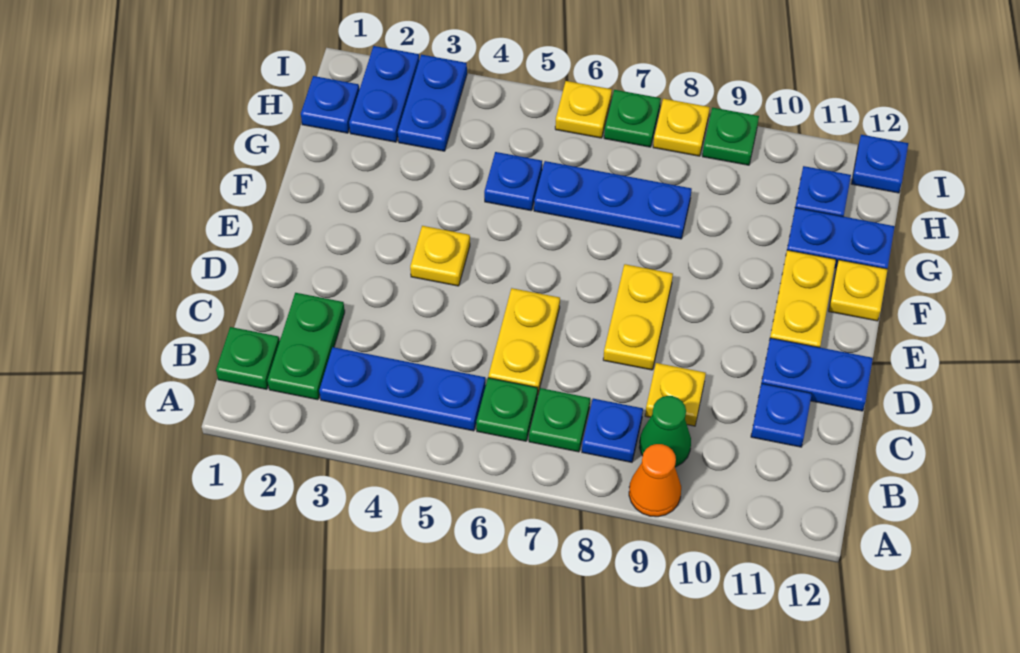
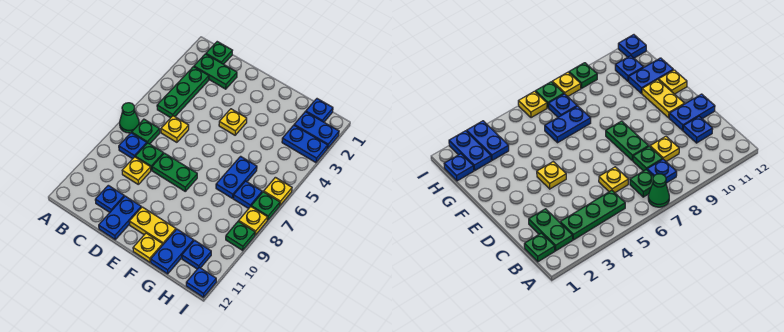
orange cone A9 level 1 -> none
blue plate B3:B5 level 1 -> green plate B3:B5 level 1
green plate B6 level 1 -> green plate C8 level 1
green cone B9 level 1 -> green cone A7 level 1
yellow plate C6:D6 level 1 -> yellow plate C6 level 1
yellow plate D8:E8 level 1 -> green plate D8:E8 level 1
blue plate G5 level 1 -> blue plate H7 level 1
blue plate G6:G8 level 1 -> blue plate G6:G7 level 1

